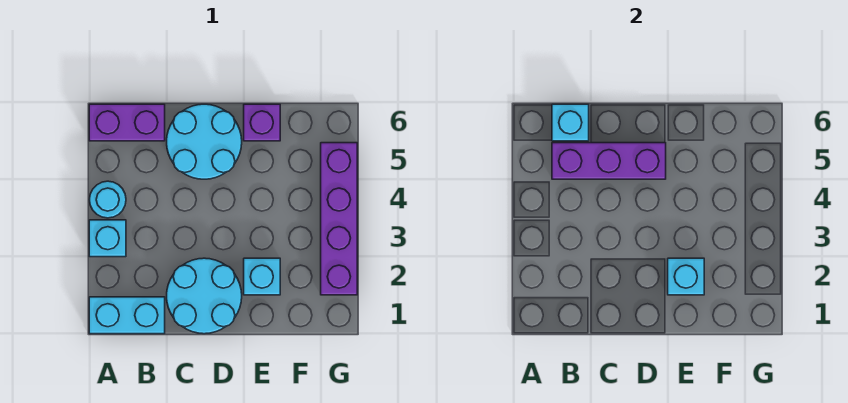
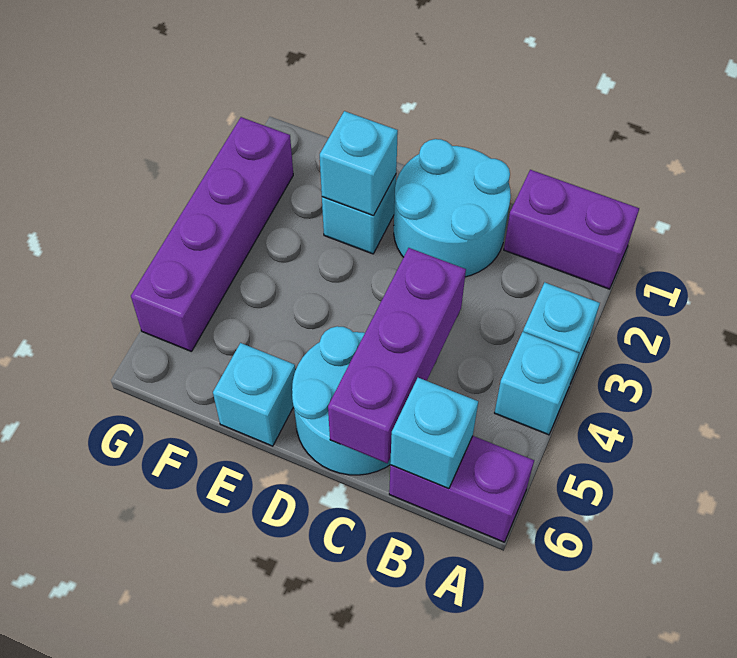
cyan brick A1:B1 level 1 -> purple brick A1:B1 level 1
cyan round brick A4 level 1 -> cyan brick A4 level 1
purple brick B5:D5 level 2 -> purple brick C4:C6 level 2
purple brick E6 level 1 -> cyan brick E6 level 1

